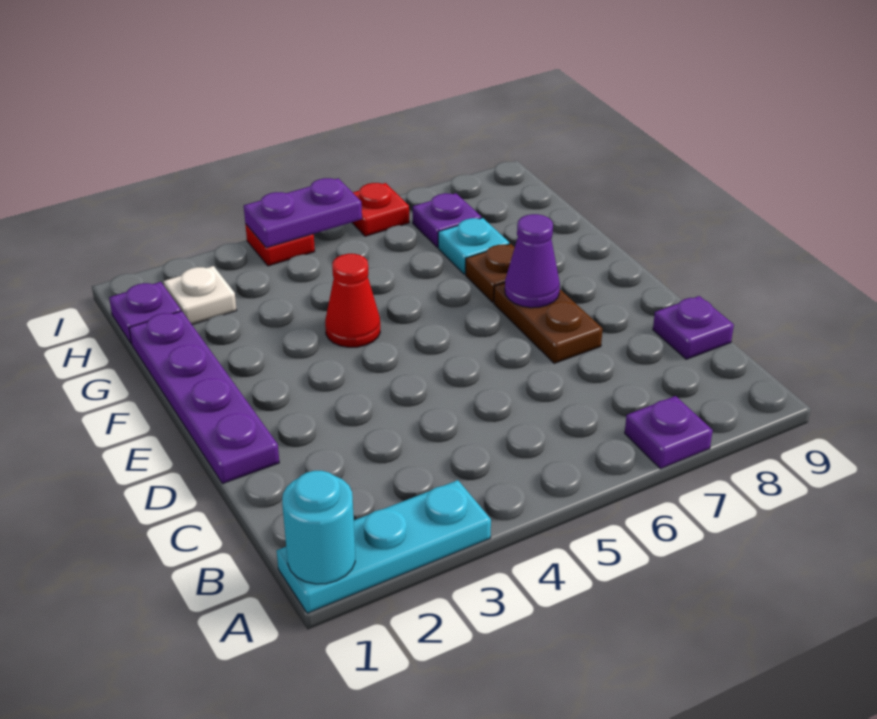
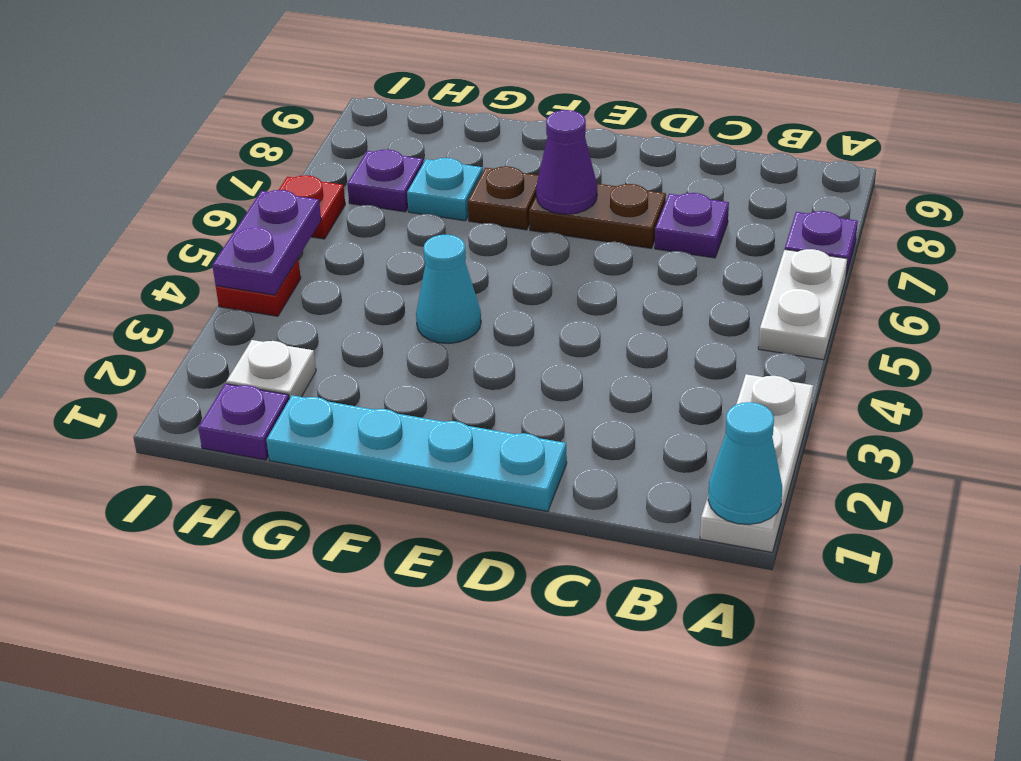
cyan plate A1:A3 level 1 -> white plate A1:A3 level 1
cyan round brick A1 level 2 -> cyan cone A1 level 2
none -> white plate A5:A6 level 1
purple plate C9 level 1 -> purple plate C7 level 1
purple plate D1:G1 level 1 -> cyan plate D1:G1 level 1
red cone F4 level 1 -> cyan cone F4 level 1

